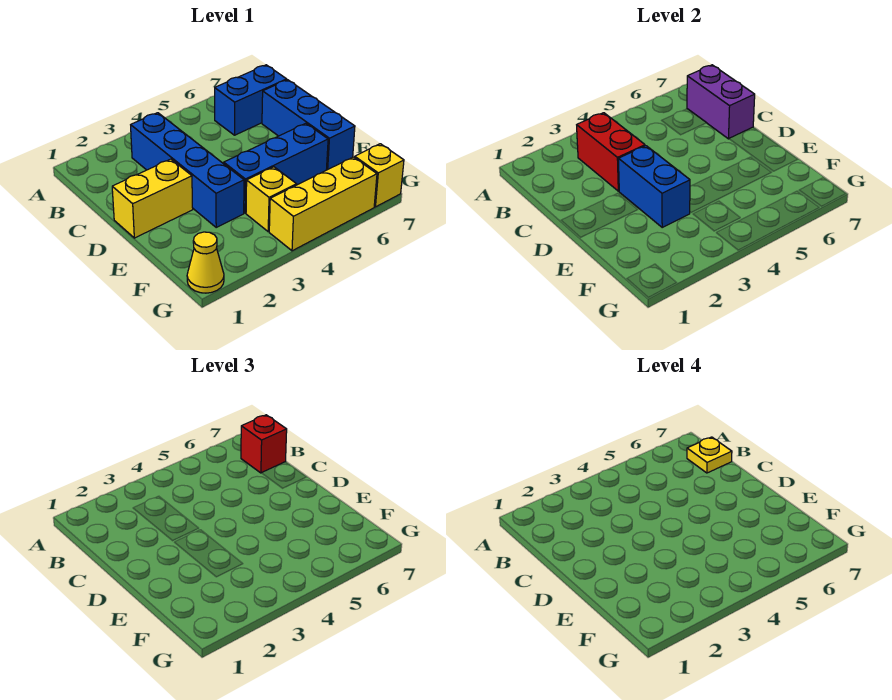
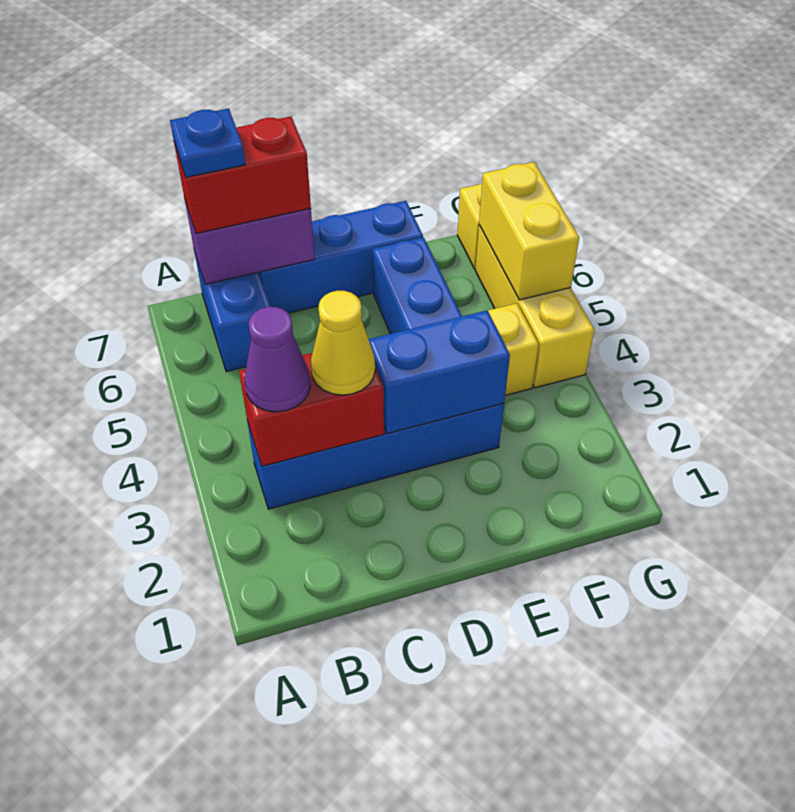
none -> purple cone B3 level 3
red brick B7 level 3 -> red brick B7:C7 level 3
yellow plate B7 level 4 -> blue plate B7 level 4
yellow brick D1:D2 level 1 -> yellow brick G5:G6 level 2
yellow cone G1 level 1 -> yellow cone C3 level 3

